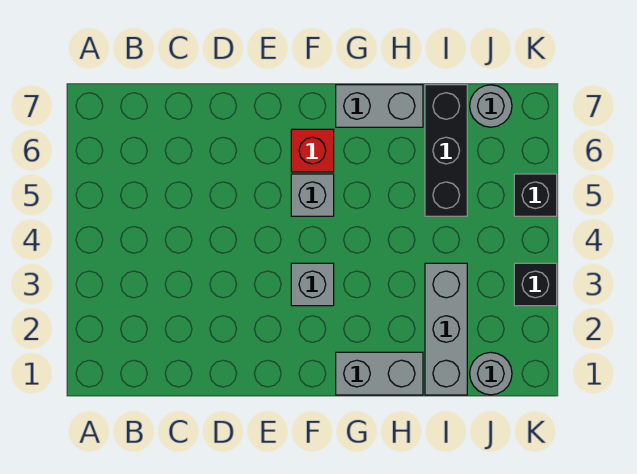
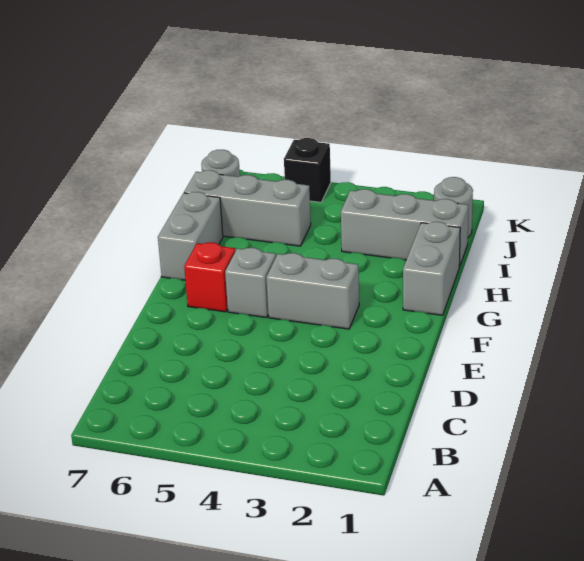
grey brick F3 level 1 -> grey brick F3:F4 level 1
black brick I5:I7 level 1 -> grey brick I5:I7 level 1
black brick K3 level 1 -> none

